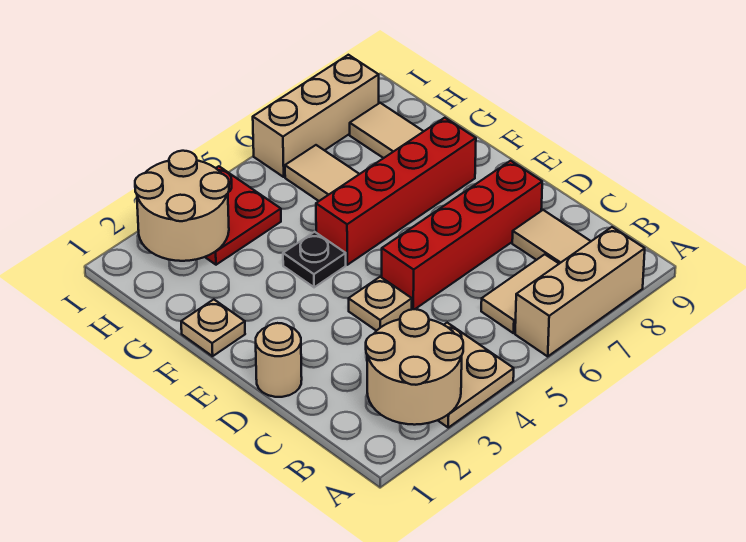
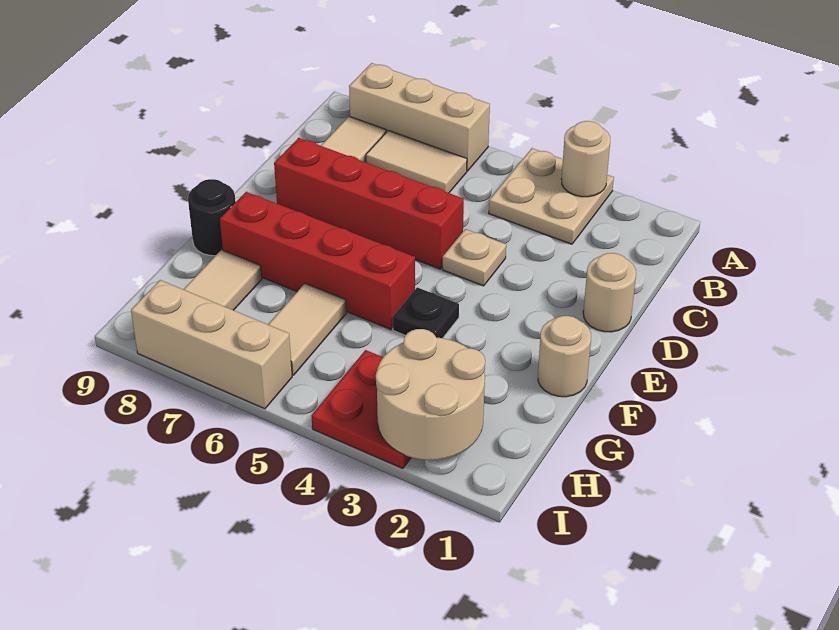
tan round brick A2:B3 level 2 -> tan round brick A3 level 2
tan plate F1 level 1 -> tan round brick F1 level 1
none -> black round brick F9 level 1

